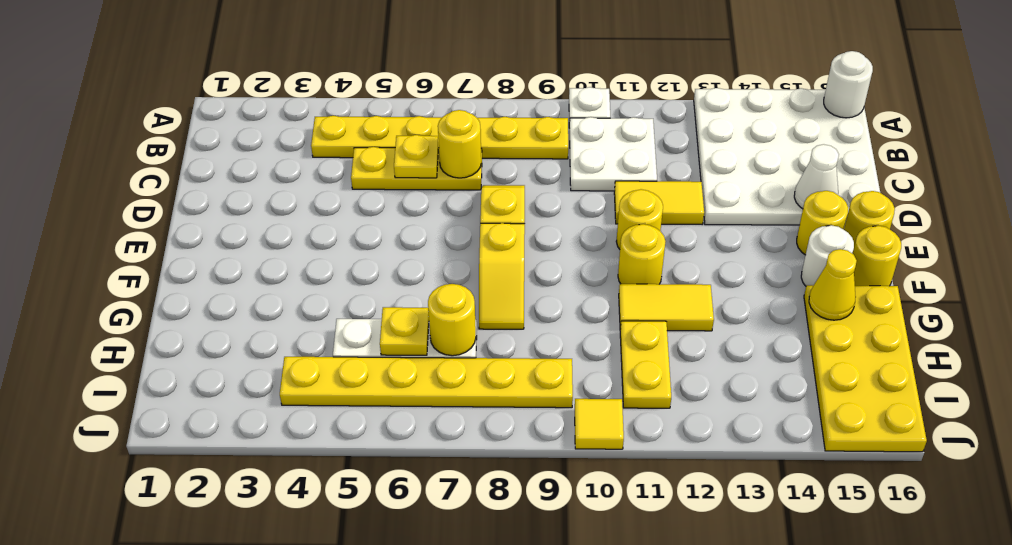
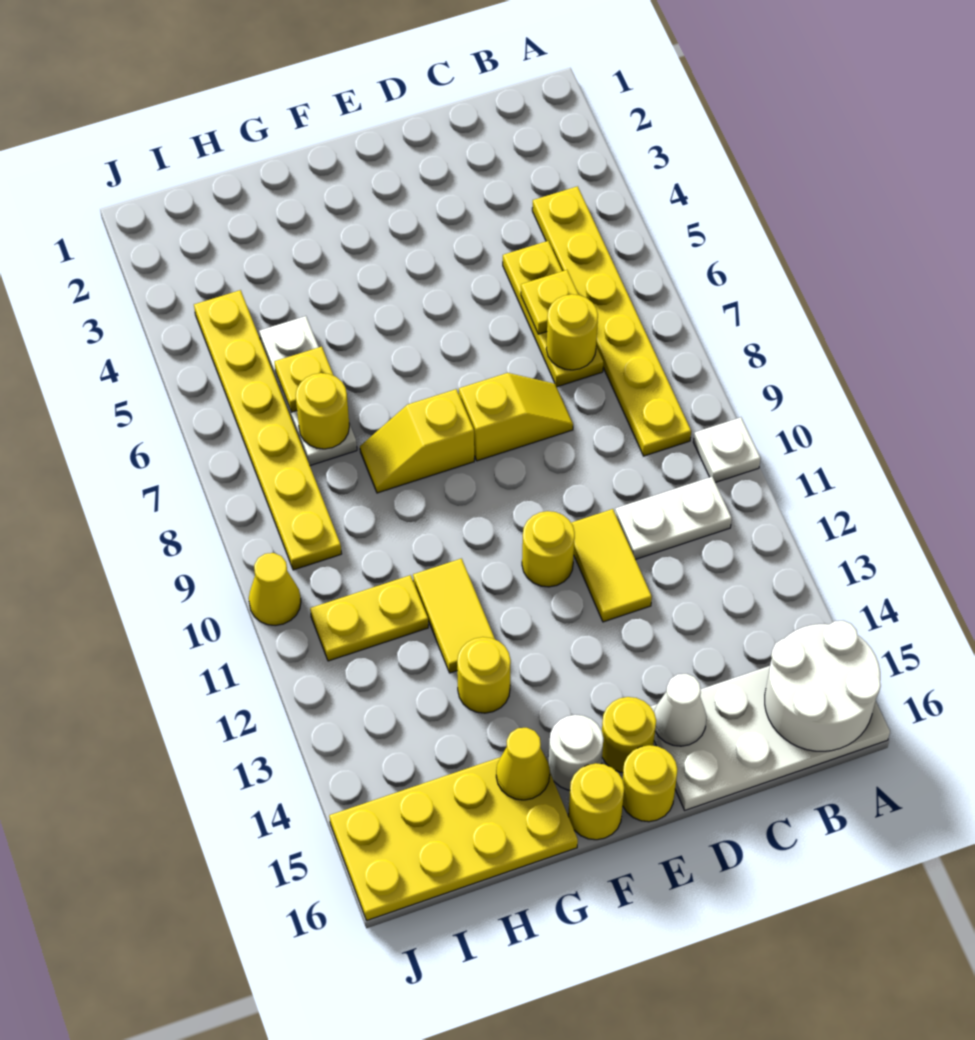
white plate A13:D16 level 1 -> white plate A15:D16 level 1
white round brick A16 level 2 -> white round brick A15:B16 level 2
white plate B10:C11 level 1 -> white plate B11:C11 level 1
yellow round brick F11 level 1 -> yellow round brick G13 level 1
yellow tile J10 level 1 -> yellow cone J10 level 1

